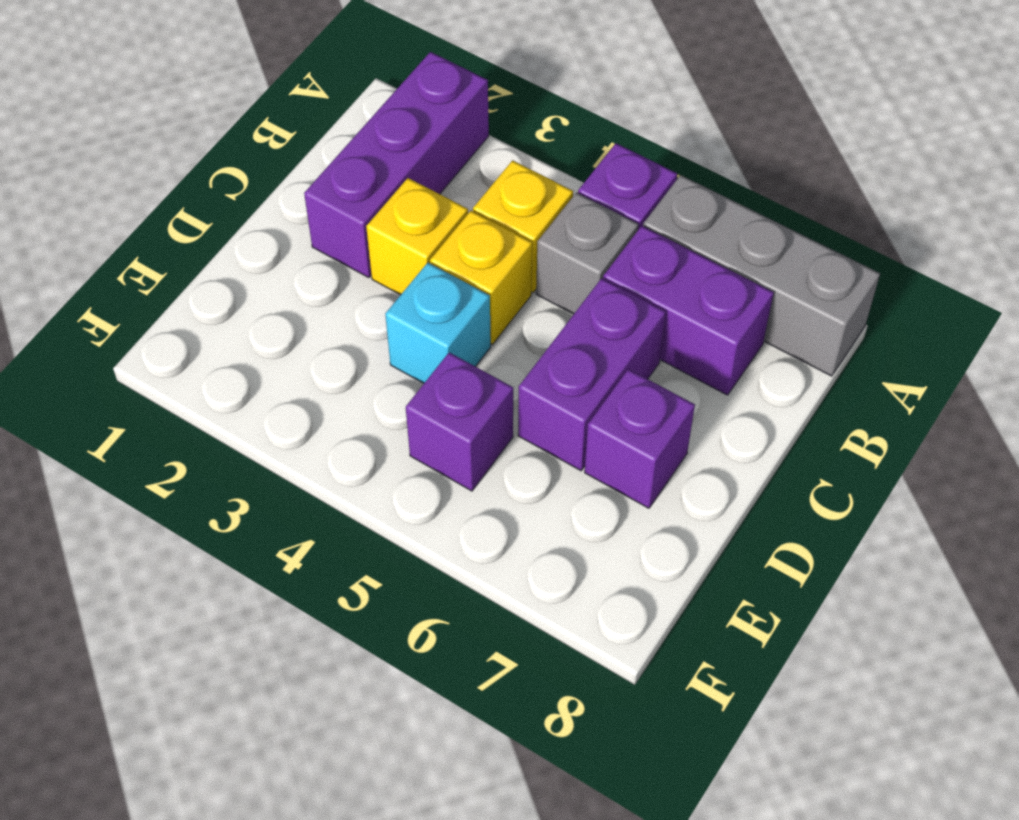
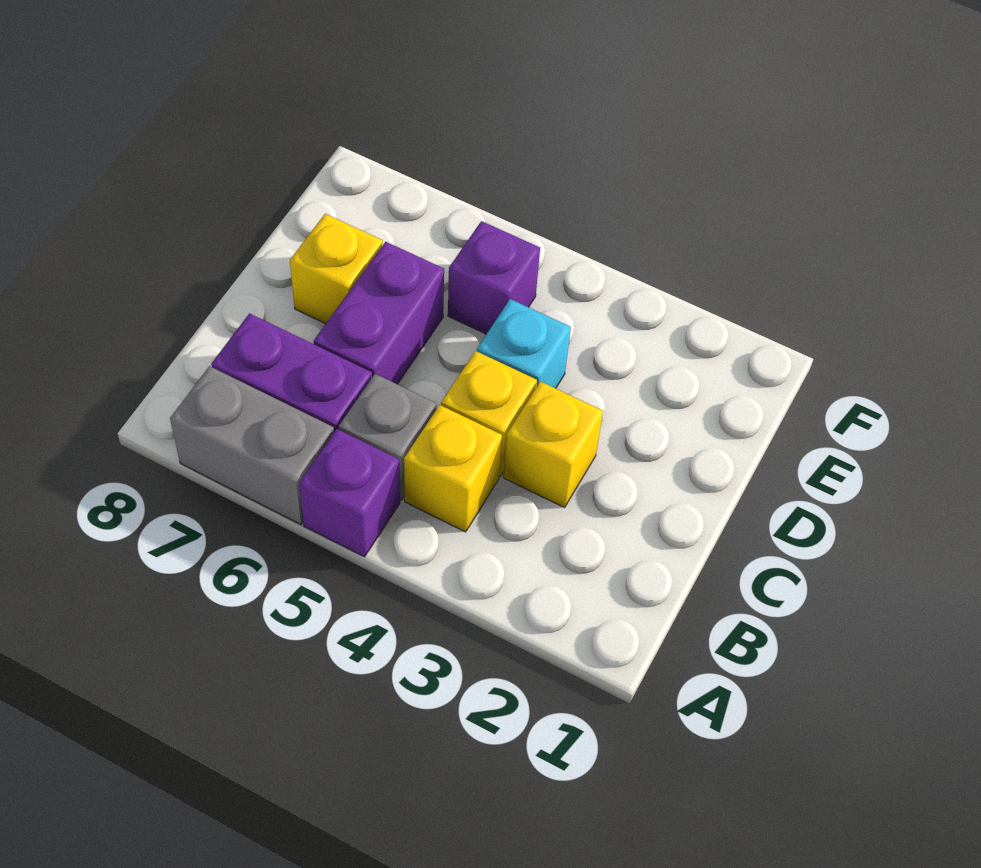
purple brick A2:C2 level 1 -> none
grey brick A6:A8 level 1 -> grey brick A6:A7 level 1
purple brick D7 level 1 -> yellow brick D7 level 1

